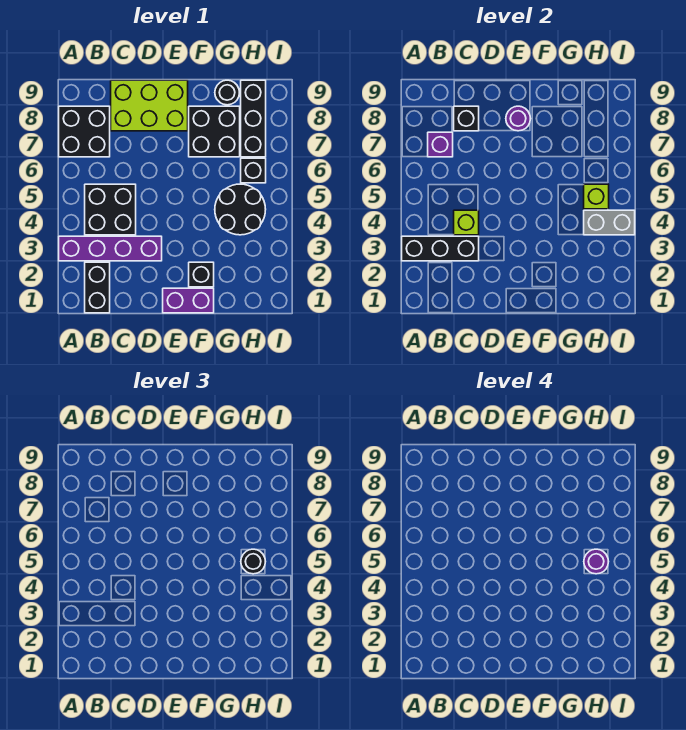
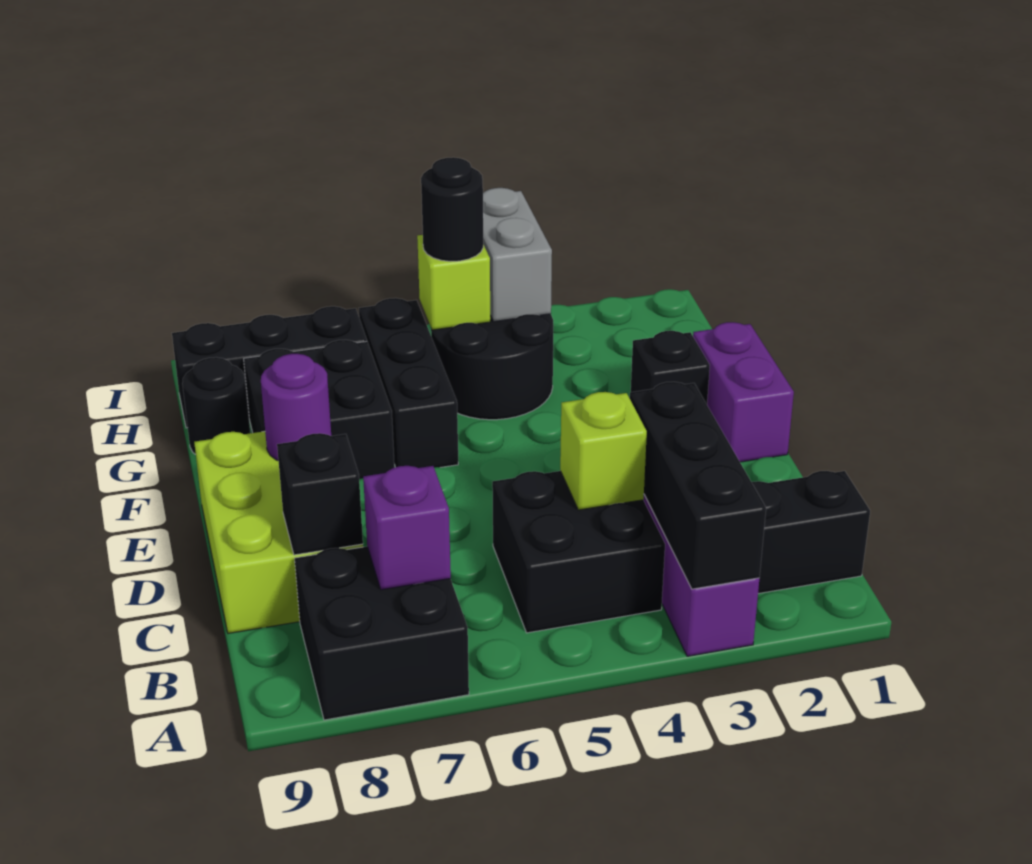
purple round brick H5 level 4 -> none
black brick H6 level 1 -> black brick F6:H6 level 1

